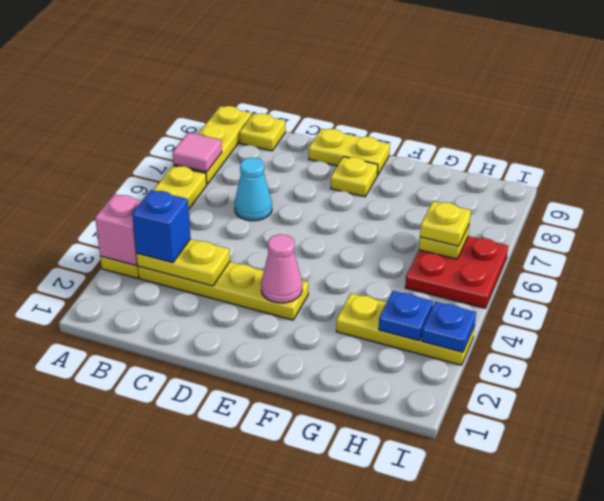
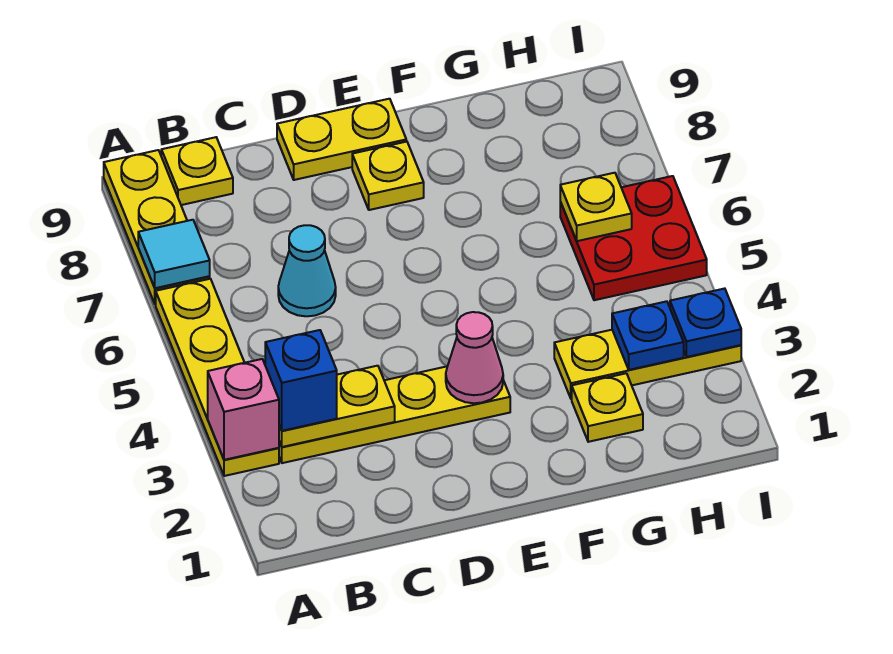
pink tile A7 level 2 -> cyan tile A7 level 2
yellow plate H6 level 3 -> yellow plate G2 level 1

